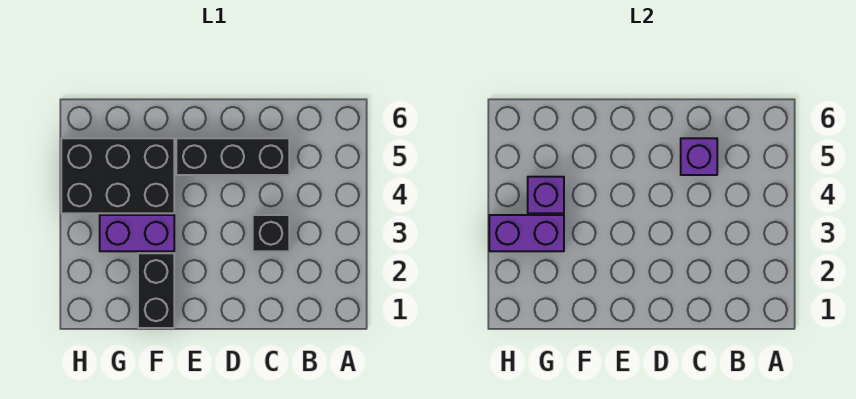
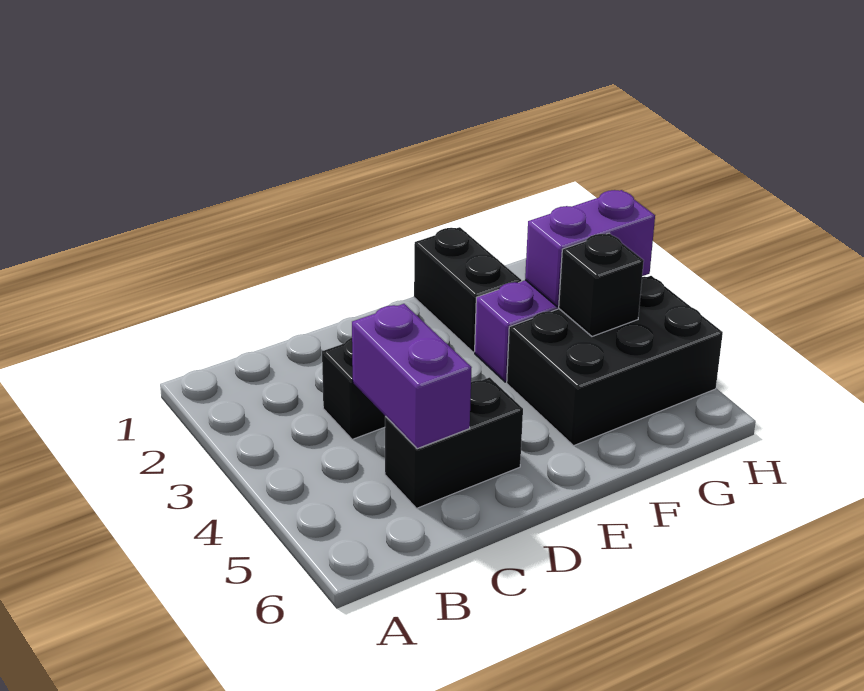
black brick C5:E5 level 1 -> black brick C5:D5 level 1
purple brick C5 level 2 -> purple brick C4:C5 level 2
purple brick G4 level 2 -> black brick G4 level 2

